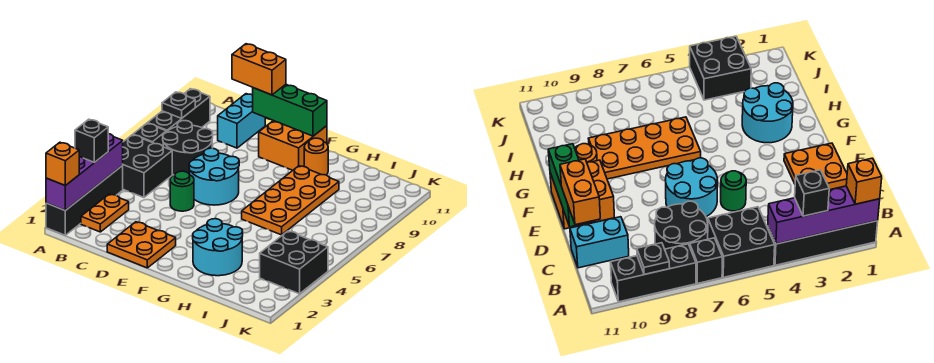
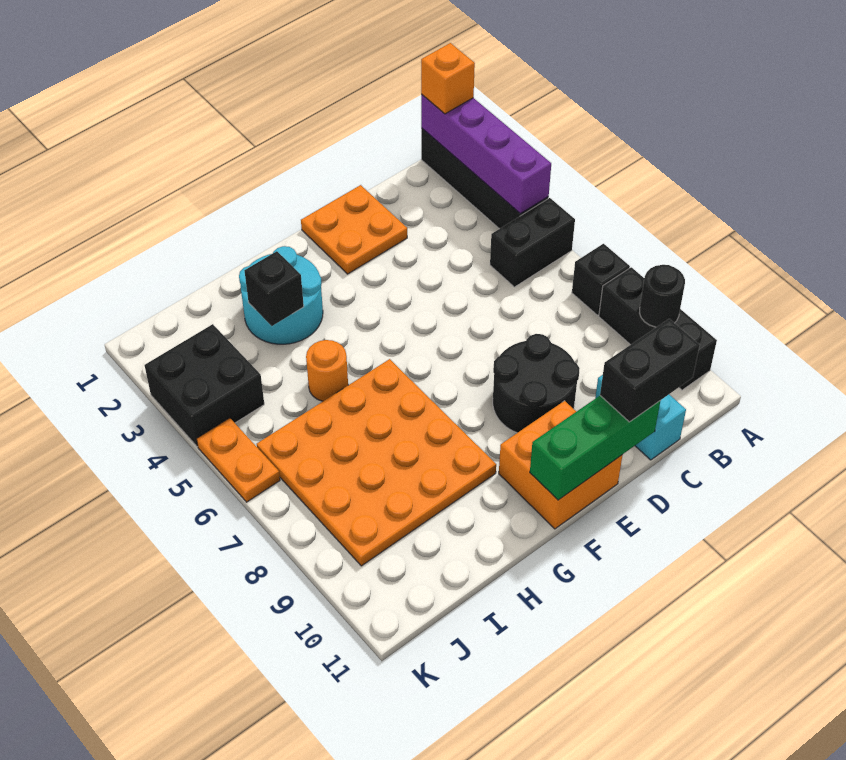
black brick A3 level 3 -> black brick H3 level 2
black brick A5:B6 level 1 -> black brick A5:B5 level 1
black plate A9 level 2 -> black round brick A9 level 2
orange plate B2:B3 level 1 -> orange plate K5:K6 level 1
black round brick B7:C8 level 1 -> black round brick D8:E9 level 1
orange brick C11:D11 level 3 -> black brick C11:D11 level 3
green round brick D5 level 1 -> none
cyan round brick D6:E7 level 1 -> none
orange plate G6:H9 level 1 -> orange plate G6:J9 level 1
orange round brick G10 level 1 -> orange round brick H5 level 1

